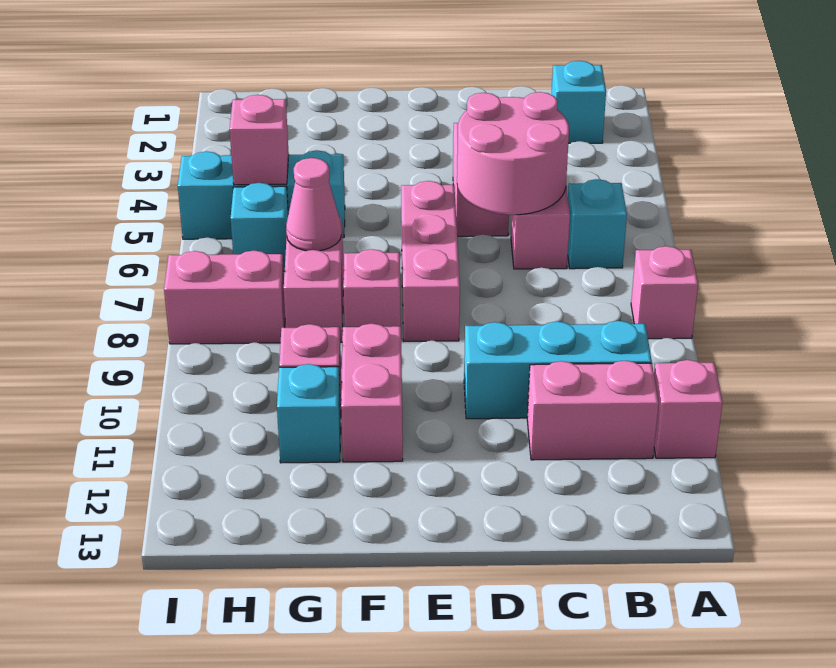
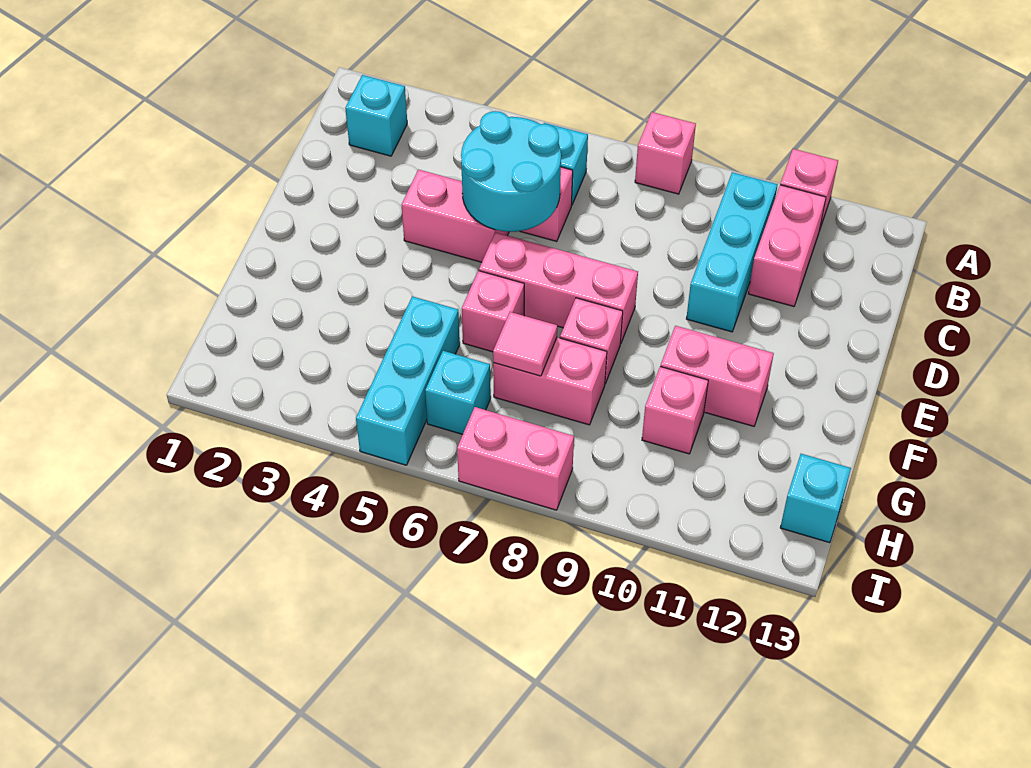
pink round brick C5:D6 level 2 -> cyan round brick C5:D6 level 2
pink cone G7 level 2 -> pink tile G7 level 2
cyan brick G11 level 1 -> cyan brick H13 level 1
pink brick H5 level 2 -> pink brick F6 level 1
pink brick H8:I8 level 1 -> pink brick I7:I8 level 1

